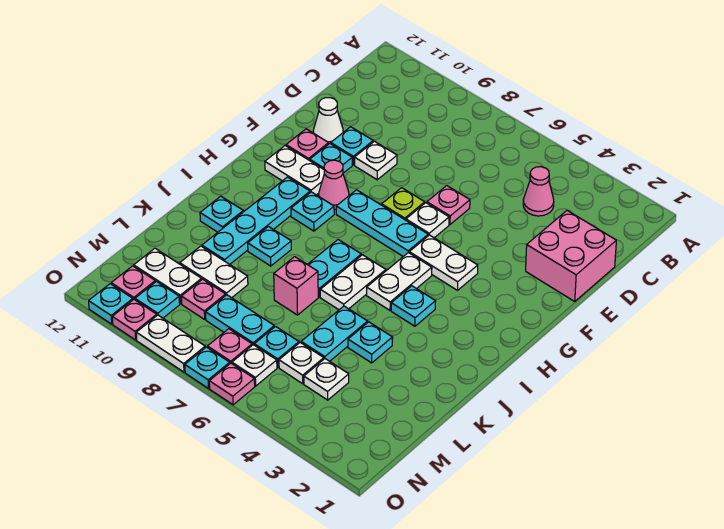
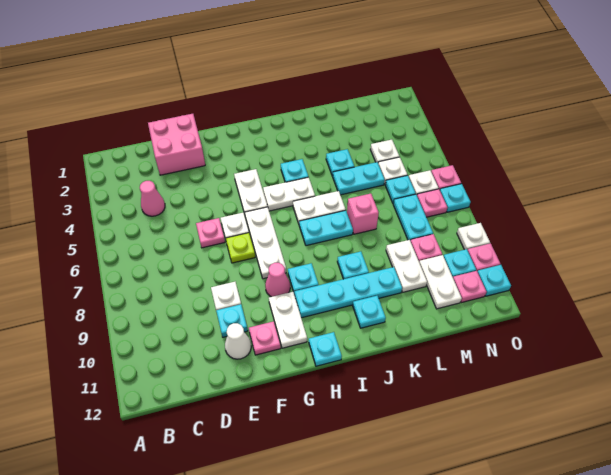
cyan plate F10 level 1 -> cyan plate H12 level 1
cyan plate G6:G8 level 1 -> white plate G6:G8 level 1
white plate O8:O9 level 1 -> white plate O9 level 1

